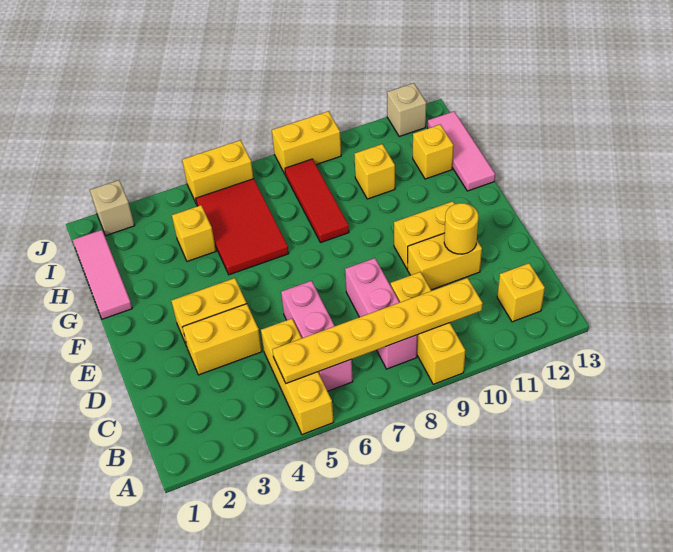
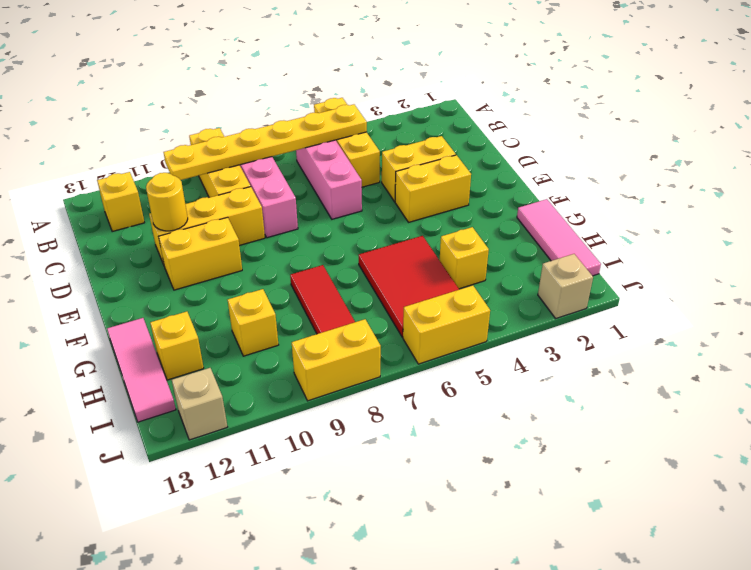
yellow brick D10:D11 level 1 -> yellow brick D9:D11 level 1

